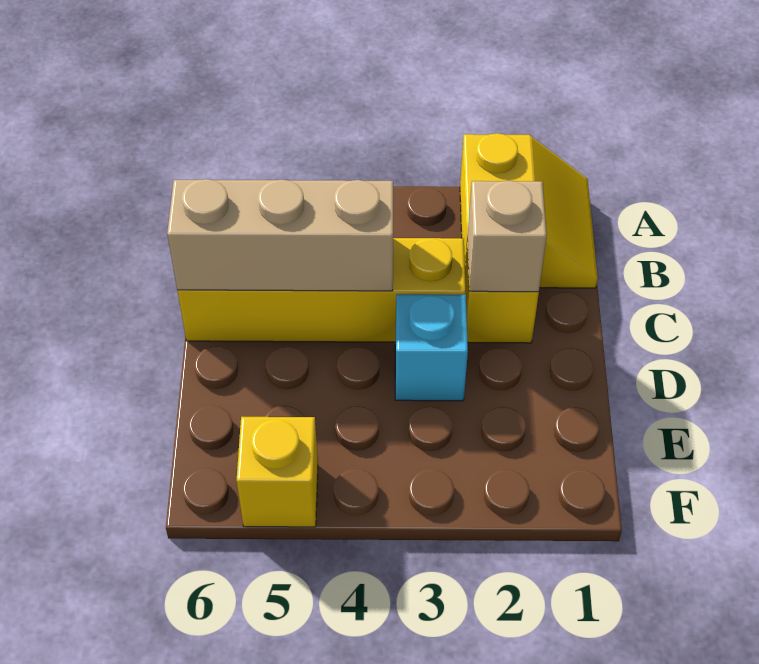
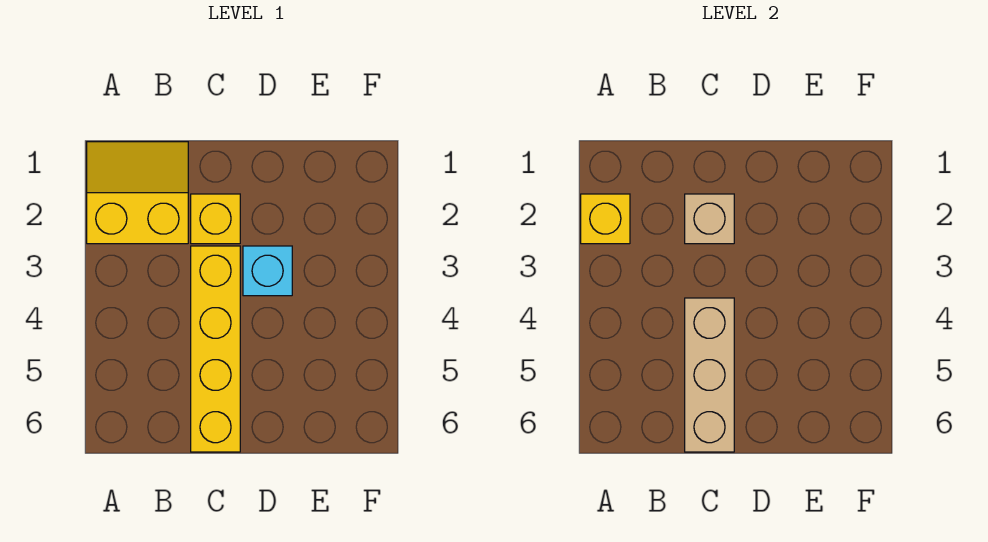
yellow brick F5 level 1 -> yellow brick A2 level 2

